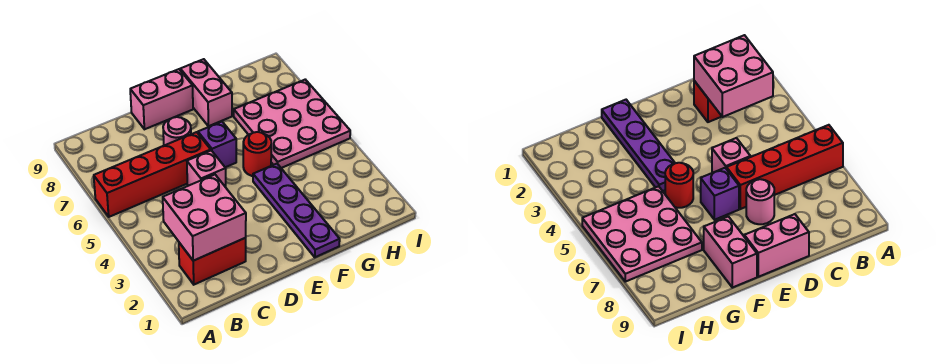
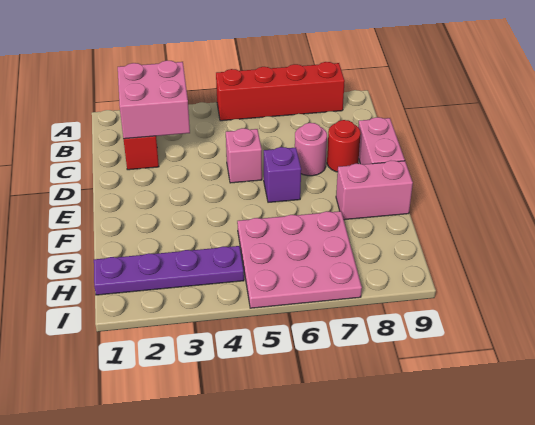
red brick A6:D6 level 1 -> red brick A5:A8 level 1
purple plate F1:F4 level 1 -> purple plate H1:H4 level 1
red round brick F5 level 1 -> red round brick D8 level 1

